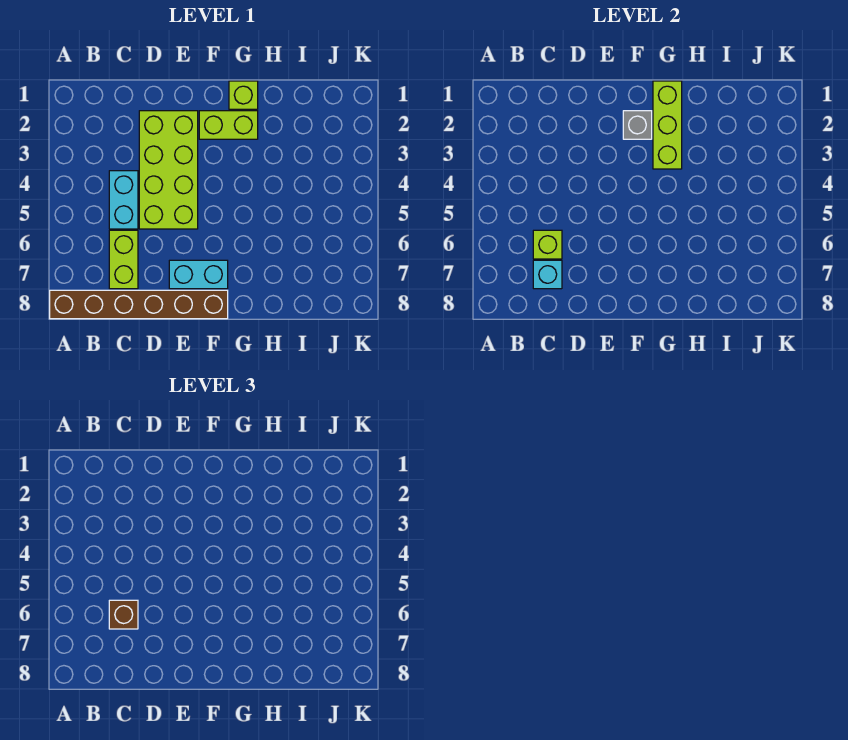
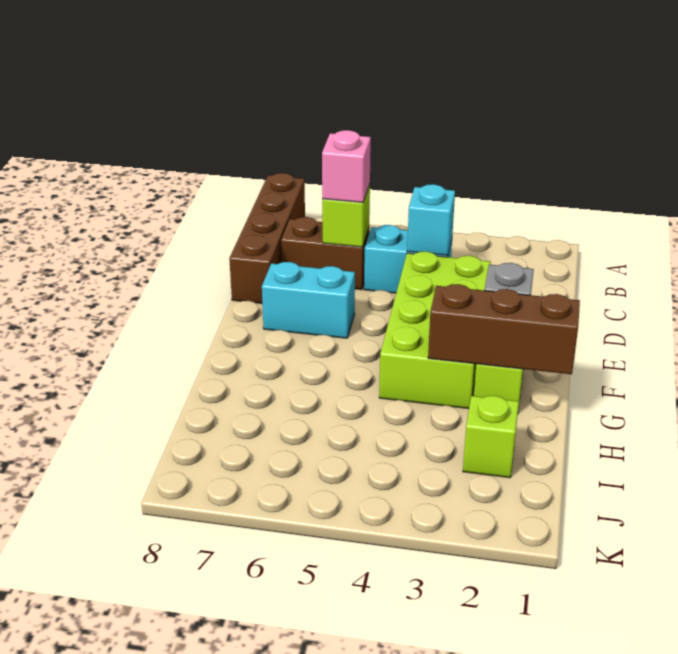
brown brick A8:F8 level 1 -> brown brick A8:D8 level 1
lime brick C6:C7 level 1 -> brown brick C6:C7 level 1
brown brick C6 level 3 -> pink brick C6 level 3
cyan brick C7 level 2 -> cyan brick C4 level 2
lime brick D2:E5 level 1 -> lime brick D3:G4 level 1
cyan brick E7:F7 level 1 -> cyan brick E6:E7 level 1
lime brick G1 level 1 -> lime brick I2 level 1
lime brick G1:G3 level 2 -> brown brick G1:G3 level 2

